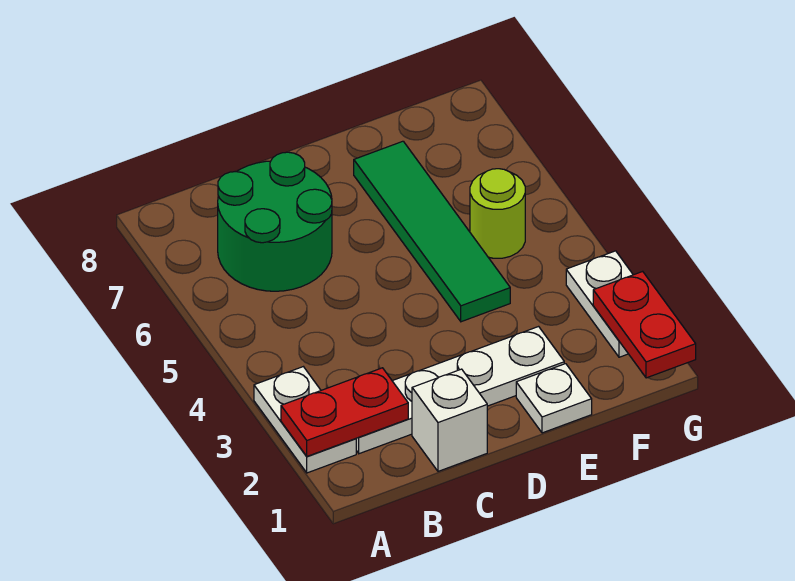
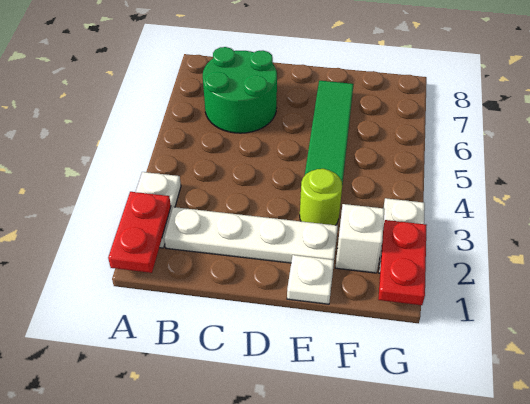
red plate A2:B2 level 2 -> red plate A1:A2 level 2
white brick C1 level 1 -> white brick F2 level 1
lime round brick F5 level 1 -> lime round brick E3 level 1

